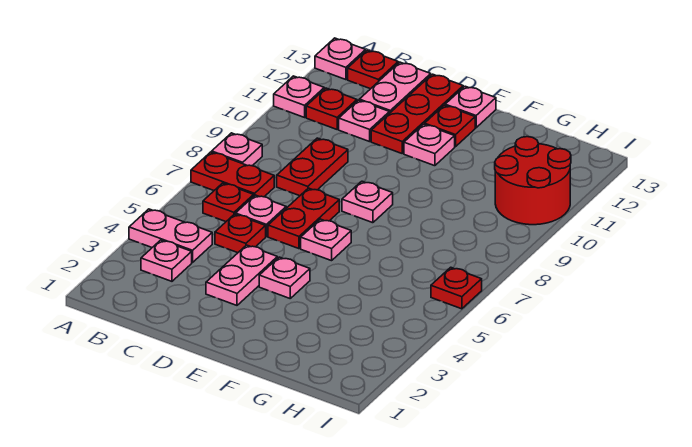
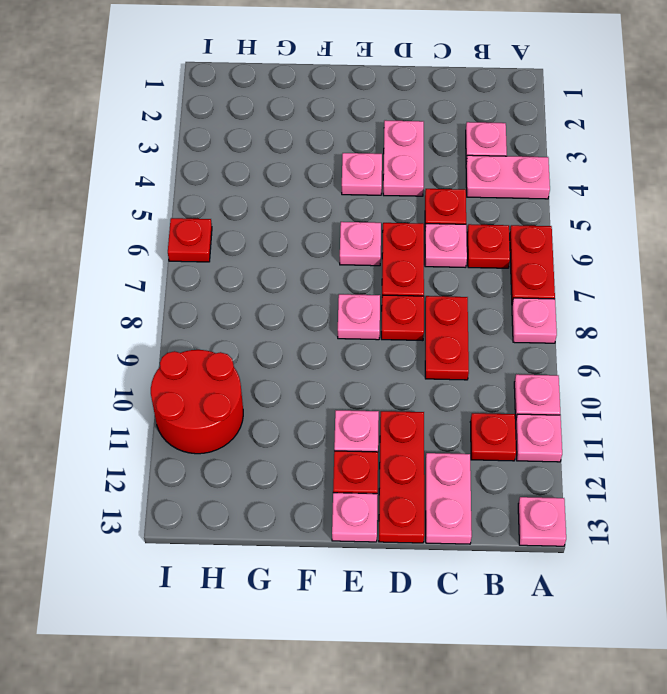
red plate A7:B7 level 1 -> red plate A6:A7 level 1
red plate B13 level 1 -> red plate D8 level 1
pink plate C11 level 1 -> pink plate A10 level 1

